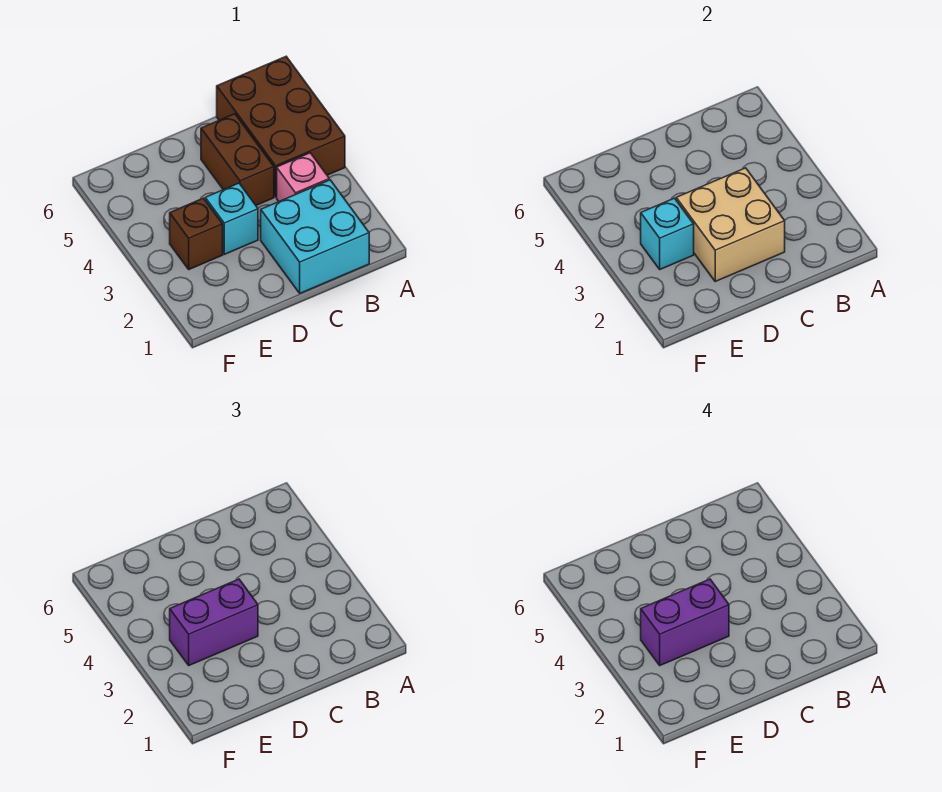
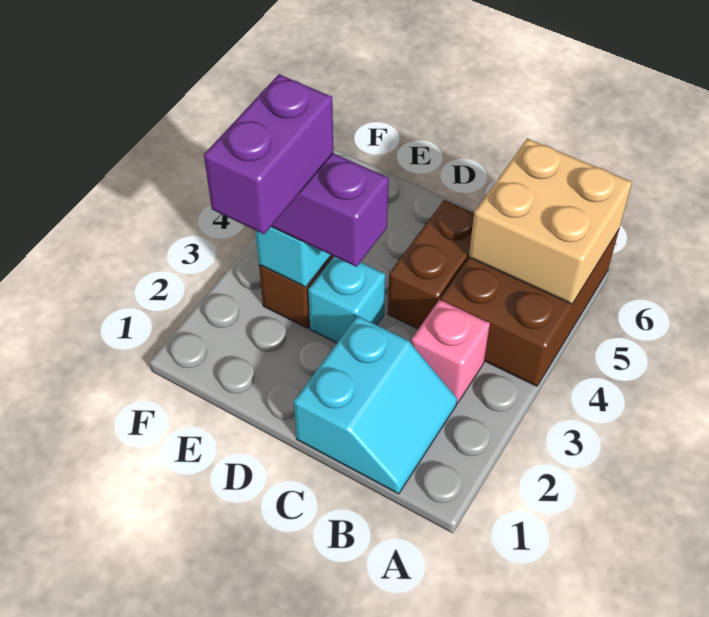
cyan brick B1:C2 level 1 -> cyan slope B1:C2 level 1 top C
tan brick C2:D3 level 2 -> tan brick A5:B6 level 2
purple brick D3:E3 level 4 -> purple brick E2:E3 level 4

